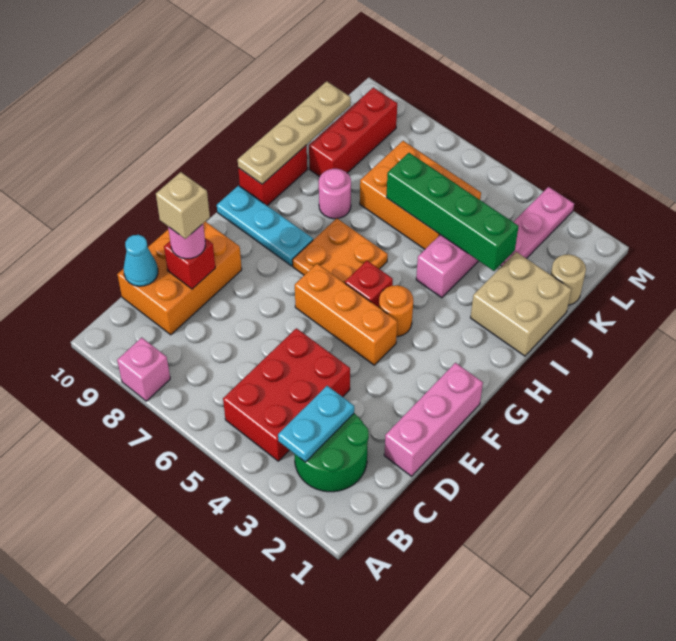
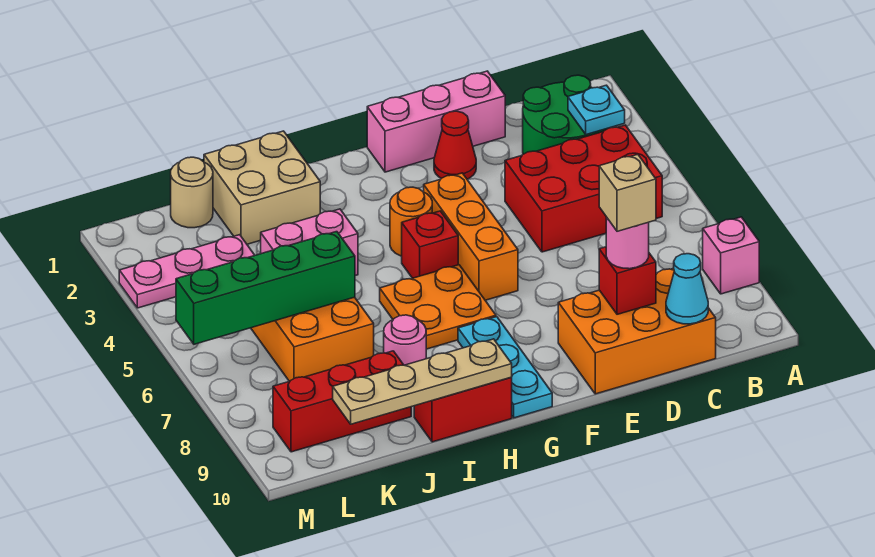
cyan plate B3:C3 level 2 -> cyan plate B3 level 2
none -> red cone E2 level 1
green brick J3:J6 level 2 -> green brick J6:M6 level 2

